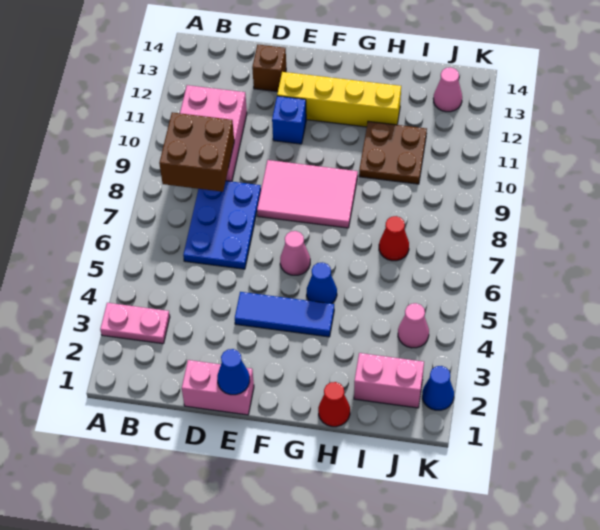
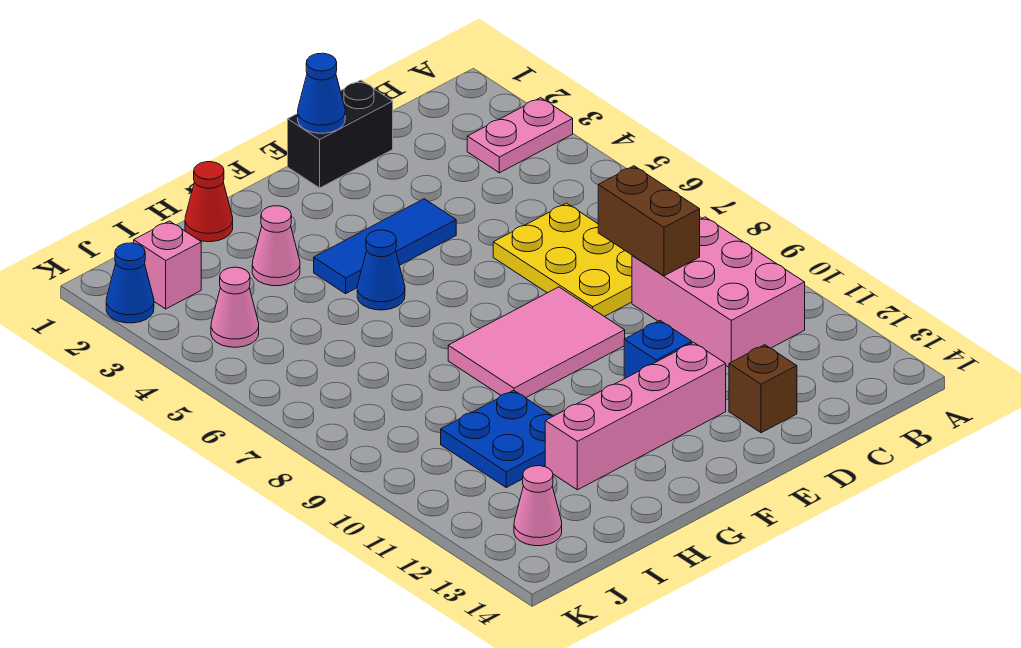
brown brick B8:C9 level 2 -> brown brick C8:C9 level 2
blue plate C6:D8 level 1 -> yellow plate C6:D8 level 1
pink brick D1:E1 level 1 -> black brick D1:E1 level 1
yellow brick E12:H12 level 1 -> pink brick E12:H12 level 1
pink cone F6 level 1 -> pink cone H3 level 1
brown plate H10:I11 level 1 -> blue plate H10:I11 level 1
pink brick I2:J2 level 1 -> pink brick J2 level 1
red cone I7 level 1 -> none

